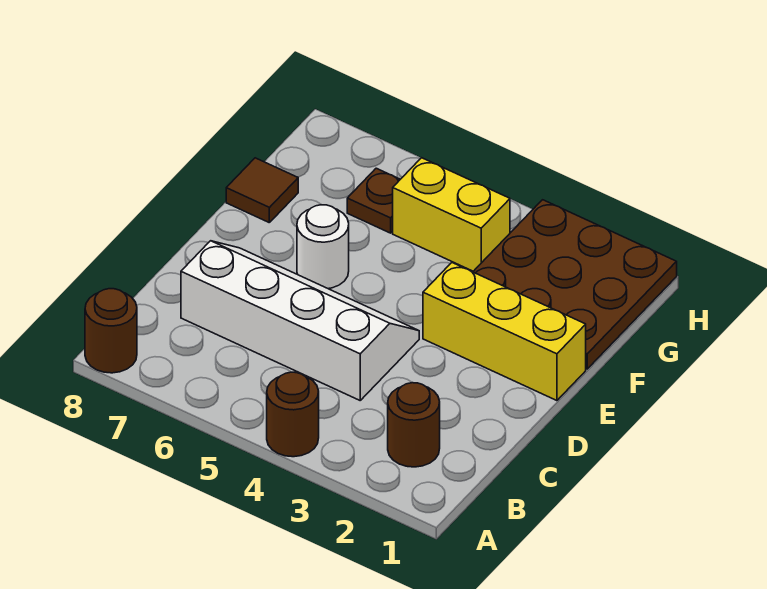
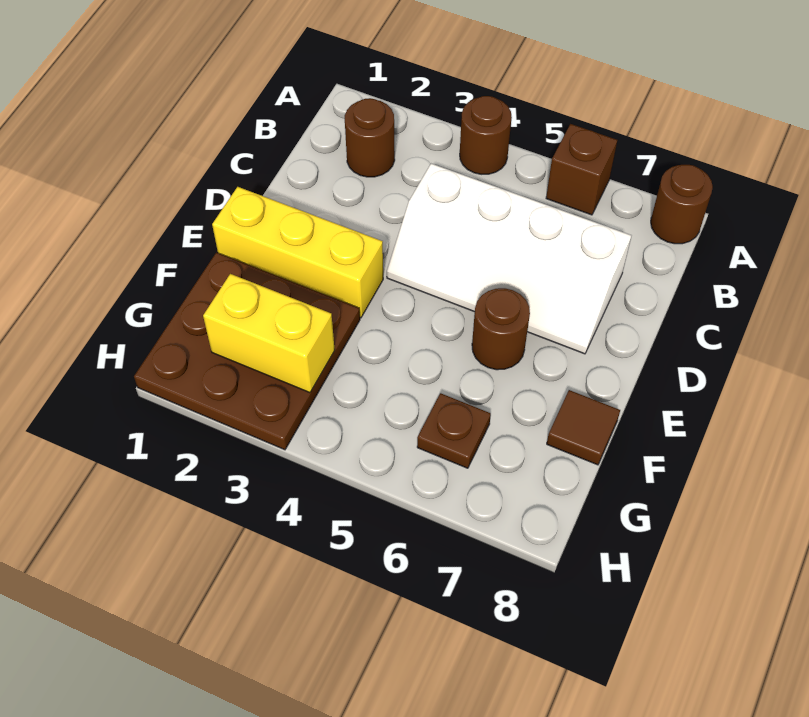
none -> brown brick A6 level 1
white round brick E6 level 1 -> brown round brick E6 level 1
yellow brick G4:G5 level 1 -> yellow brick G2:G3 level 2

